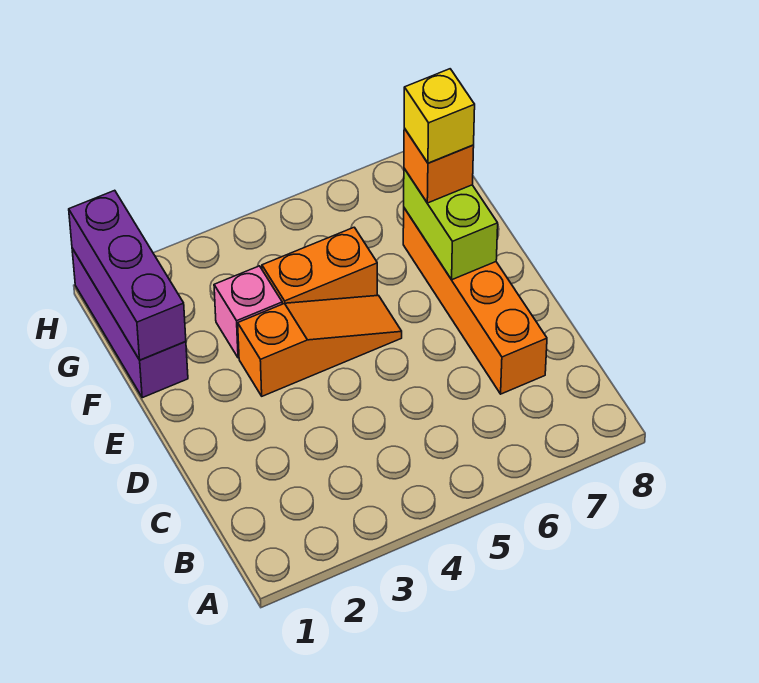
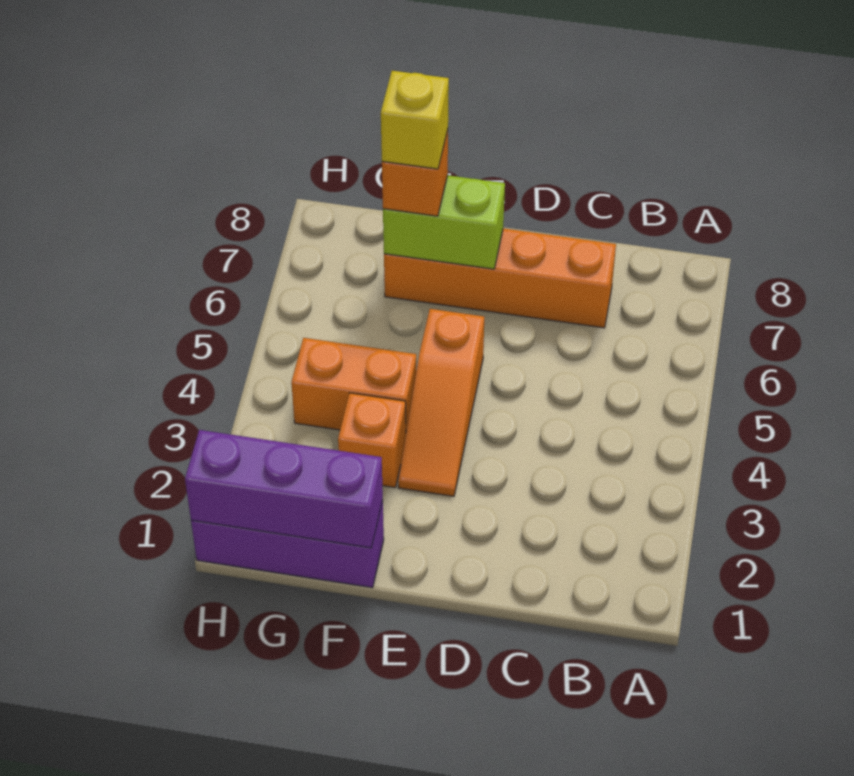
orange slope E3:E5 level 1 top 3 -> orange slope E3:E5 level 1 top 5
pink brick F3 level 1 -> orange brick F3 level 1
orange brick F4:F5 level 1 -> orange brick F4:G4 level 1

